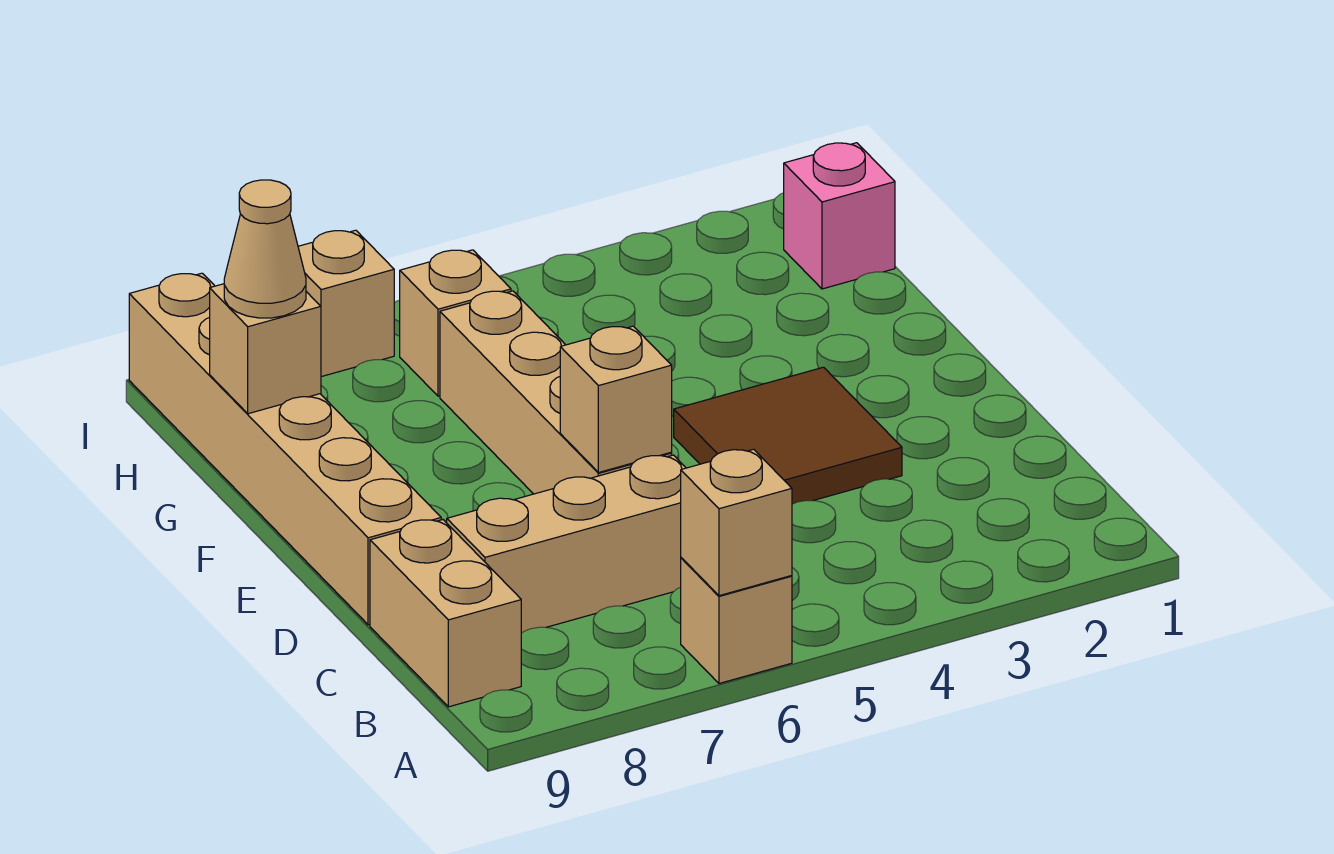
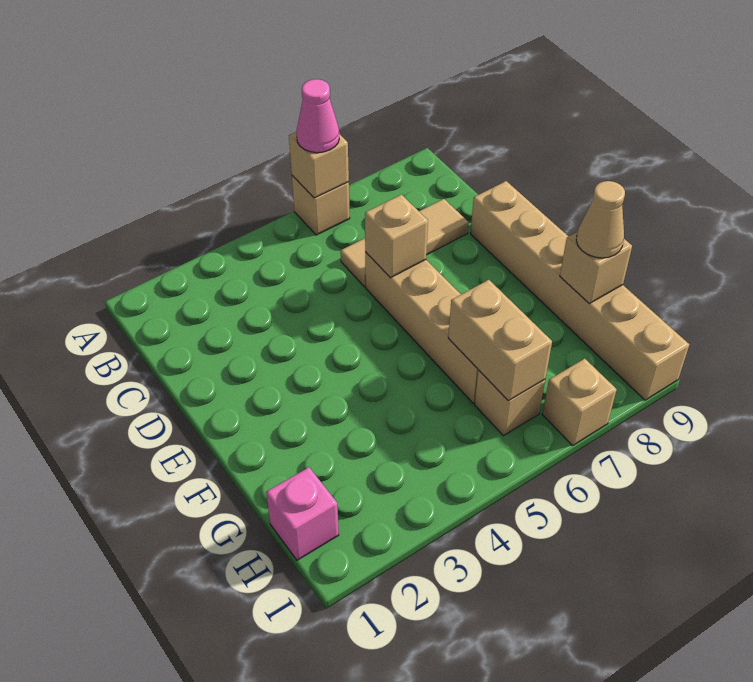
none -> pink cone A6 level 3
tan brick B9:C9 level 1 -> tan brick G6:H6 level 2
tan brick C6:C8 level 1 -> tan tile C6:C8 level 1
brown tile D3:E4 level 1 -> none

